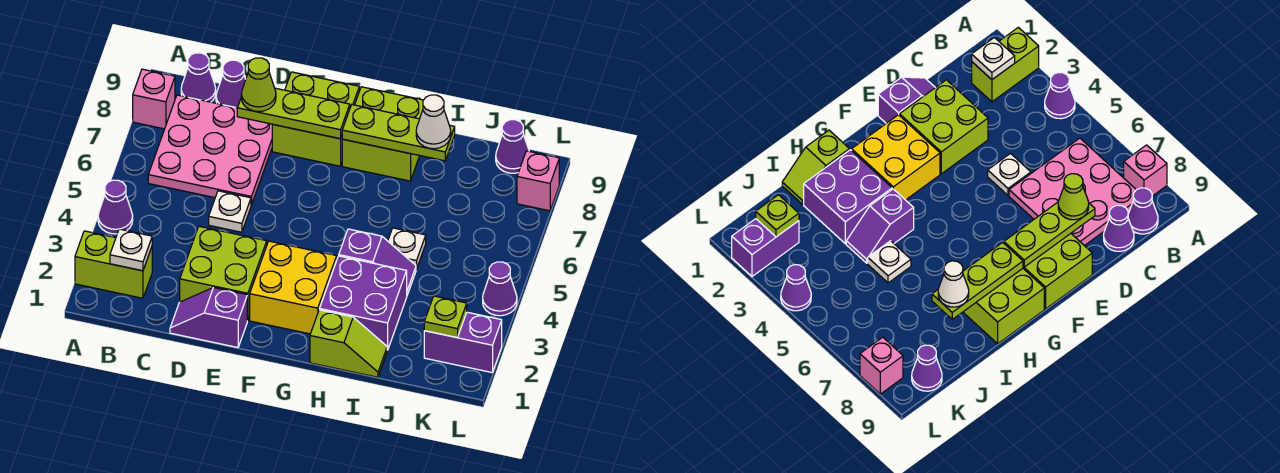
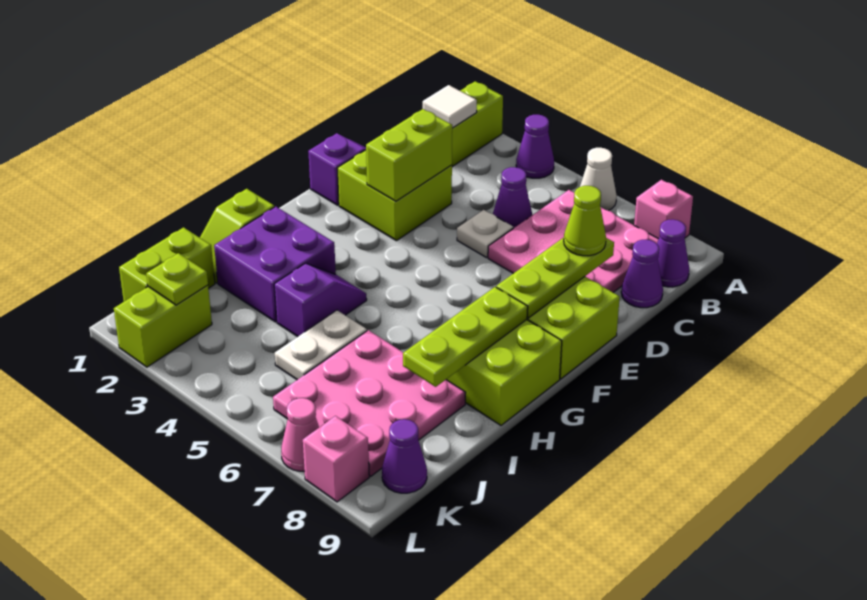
white plate B2 level 2 -> white tile B2 level 2
none -> lime brick D3:E3 level 2
yellow brick F2:G3 level 1 -> none
purple slope H4:I4 level 1 top H -> purple slope H4:I4 level 1 top I
white plate I5 level 1 -> white plate I5:J5 level 1
none -> pink plate I6:K8 level 1
white cone I8 level 3 -> white cone A6 level 1
none -> lime brick J1:K1 level 1
purple brick K2:L2 level 1 -> lime brick K2:L2 level 1
purple cone L4 level 1 -> purple cone C5 level 1
none -> pink cone L7 level 1

